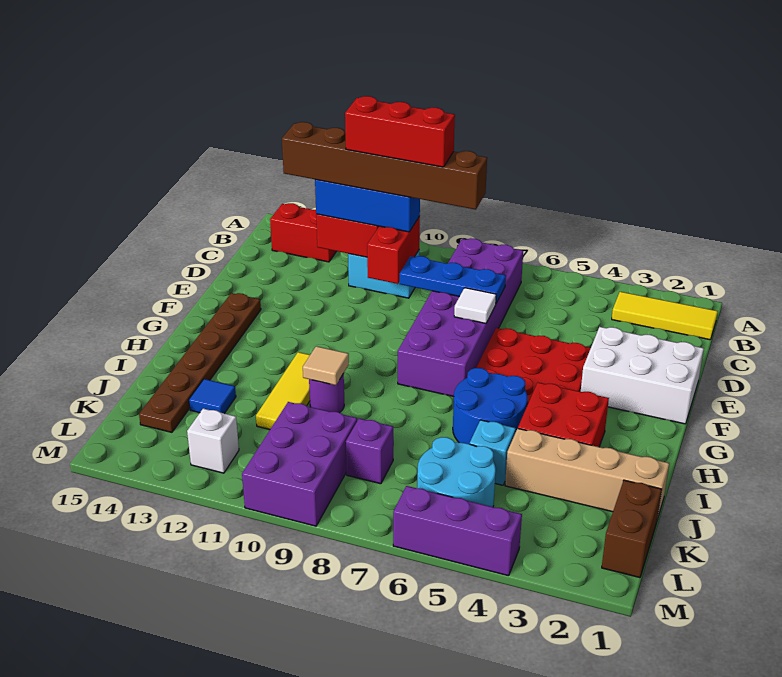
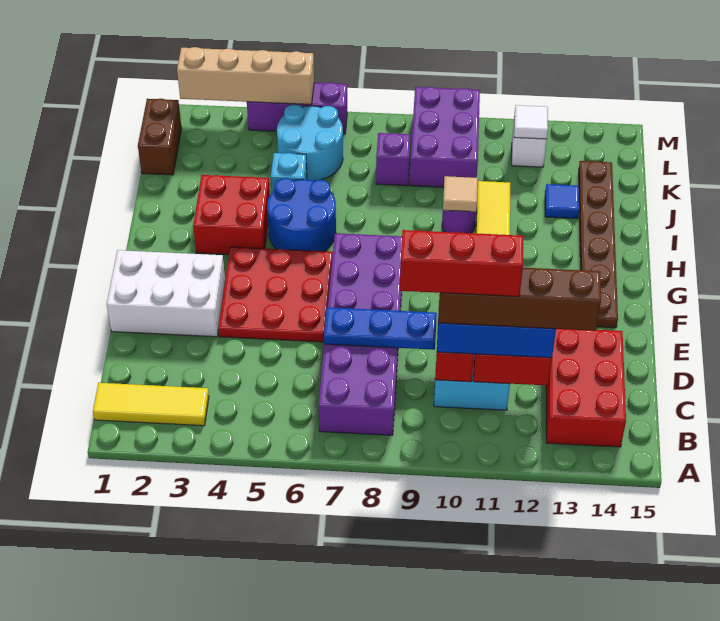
red brick B13:B14 level 1 -> red brick B13:D14 level 1
brown brick C8:C13 level 4 -> brown brick C10:C13 level 4
white tile E7 level 2 -> white tile L12 level 2
tan brick J1:J4 level 1 -> tan brick M2:M5 level 2

